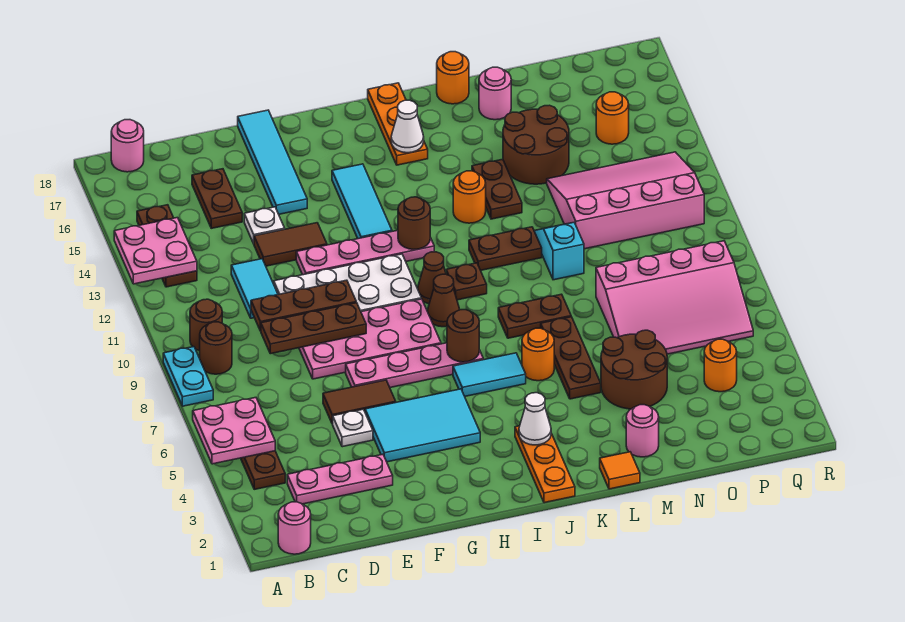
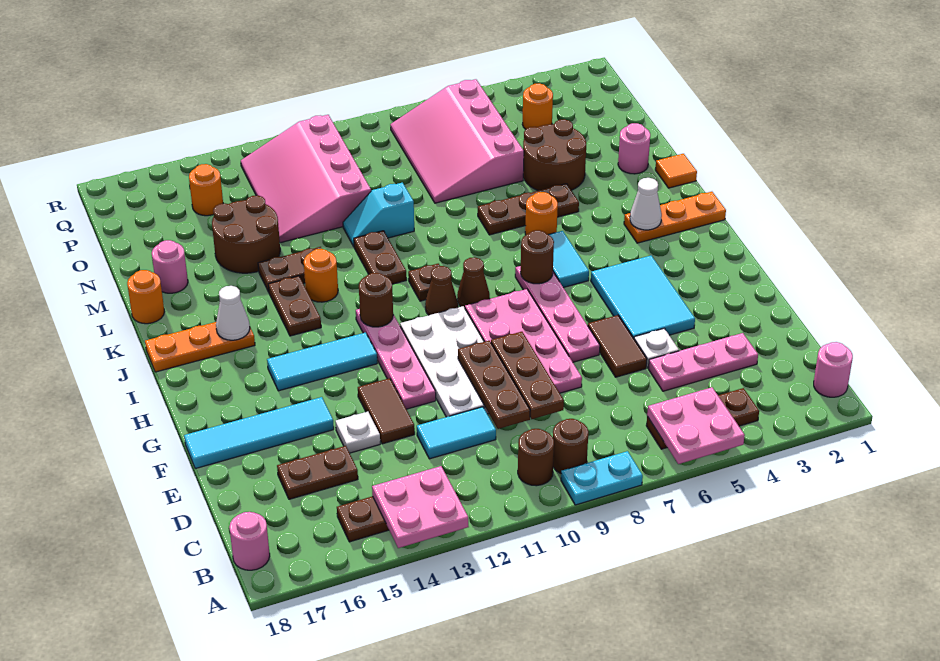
pink plate C3:E3 level 1 -> pink plate D3:D5 level 1
brown plate K8:L8 level 1 -> brown plate J14:K14 level 1
pink slope N6:Q8 level 1 top 8 -> pink slope N6:Q8 level 1 top 6

